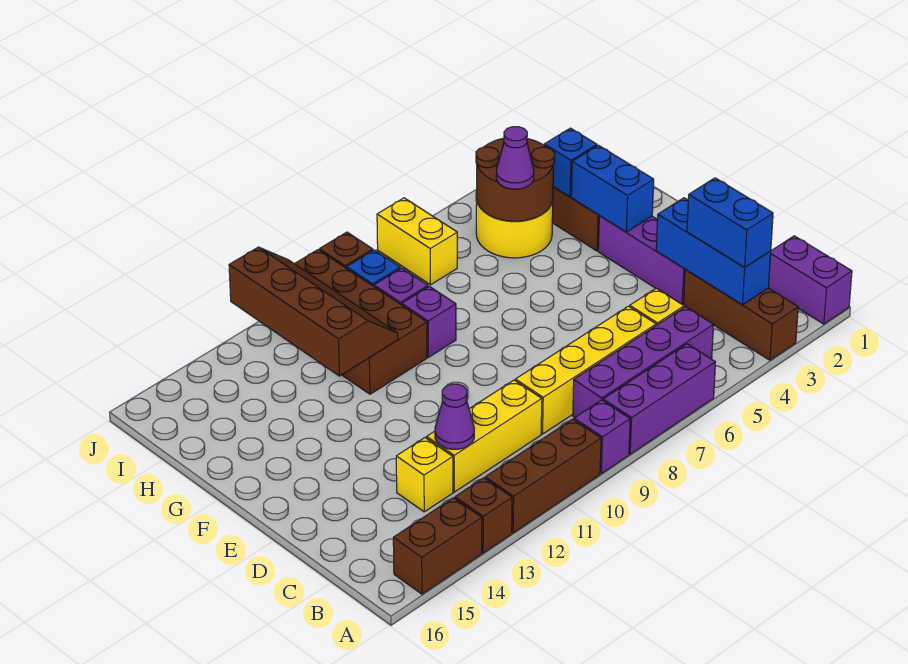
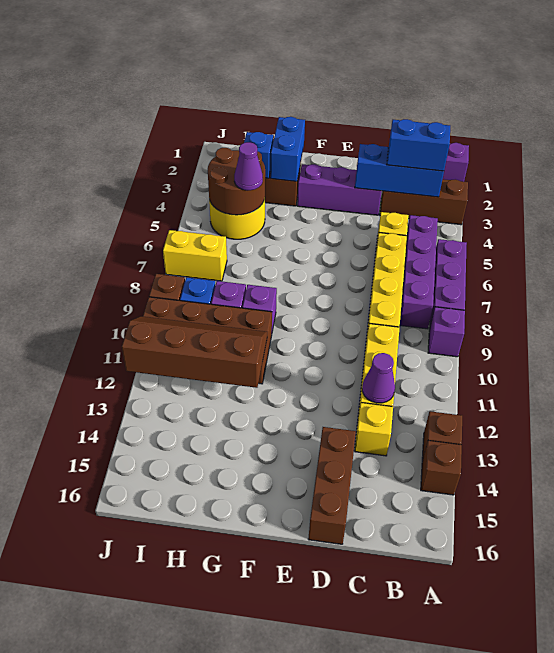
brown brick A10:A12 level 1 -> brown brick D14:D16 level 1
brown brick A14:A15 level 1 -> brown brick A14 level 1
blue brick F3:G3 level 2 -> blue brick G2:G3 level 2

